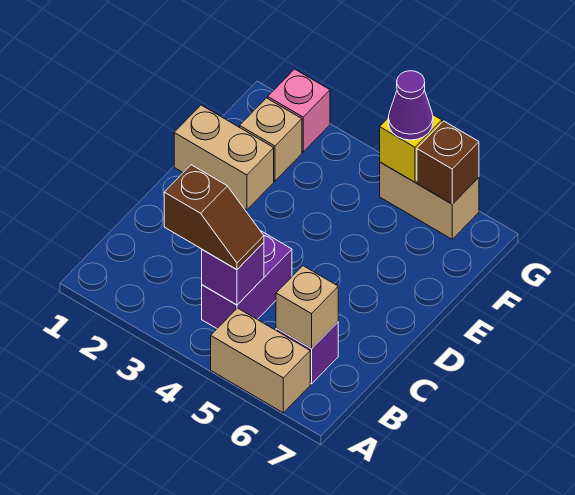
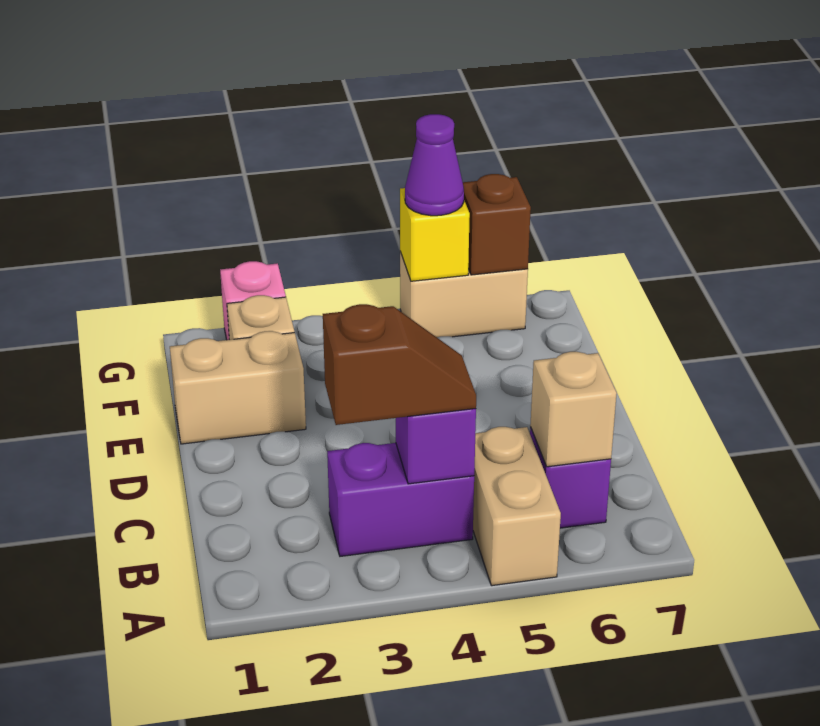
tan brick A5:A6 level 1 -> tan brick A5:B5 level 1
purple brick B4:C4 level 1 -> purple brick B3:B4 level 1

